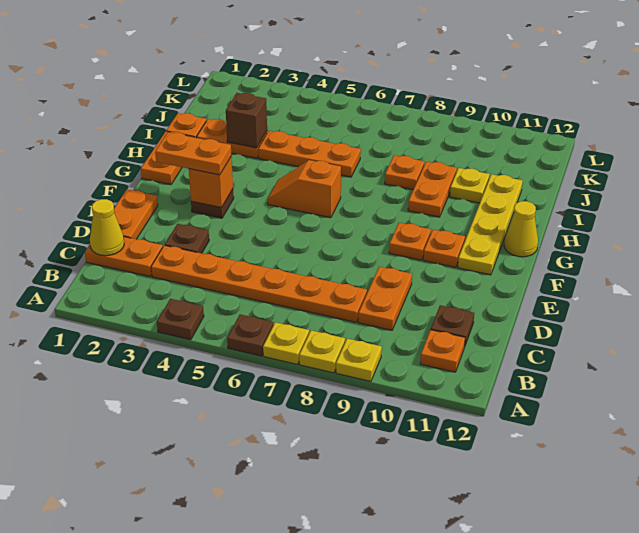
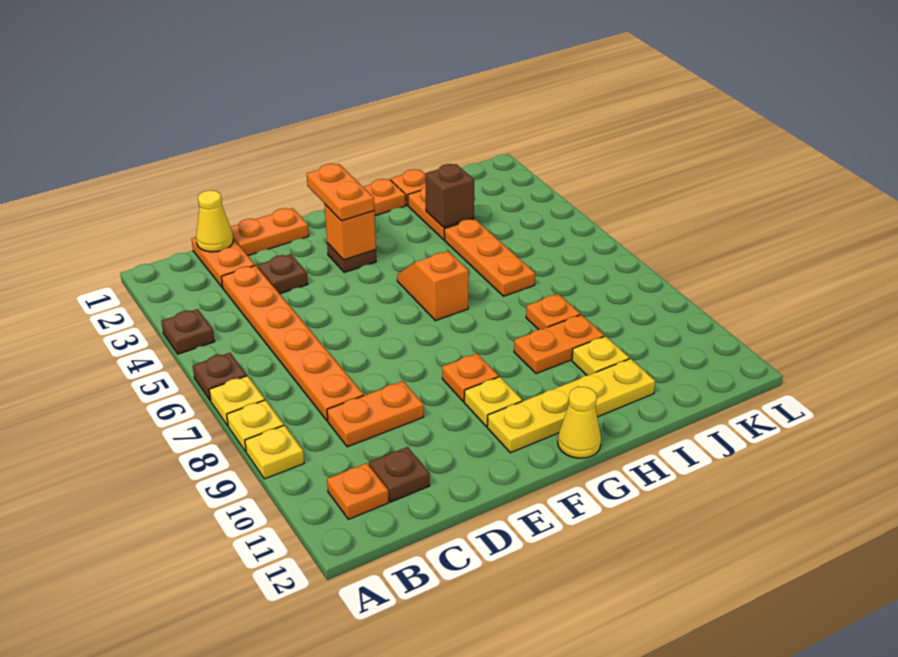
orange plate F10 level 1 -> yellow plate F10 level 1

